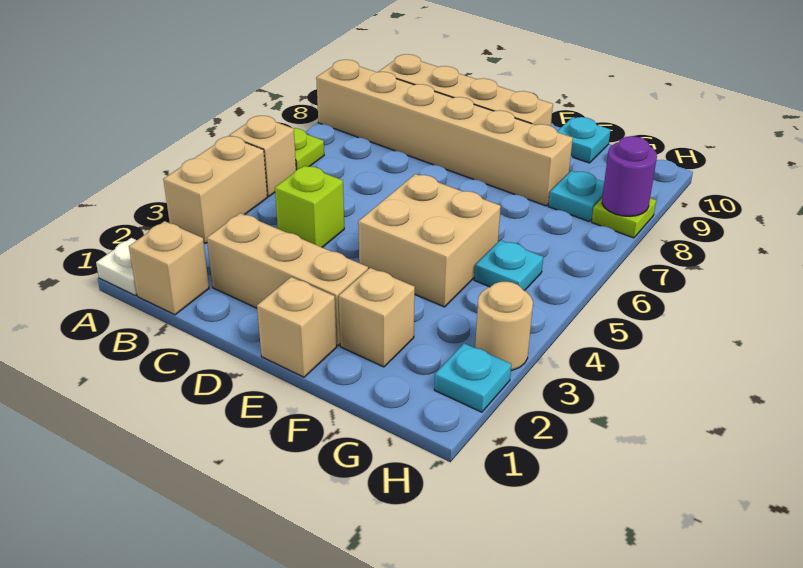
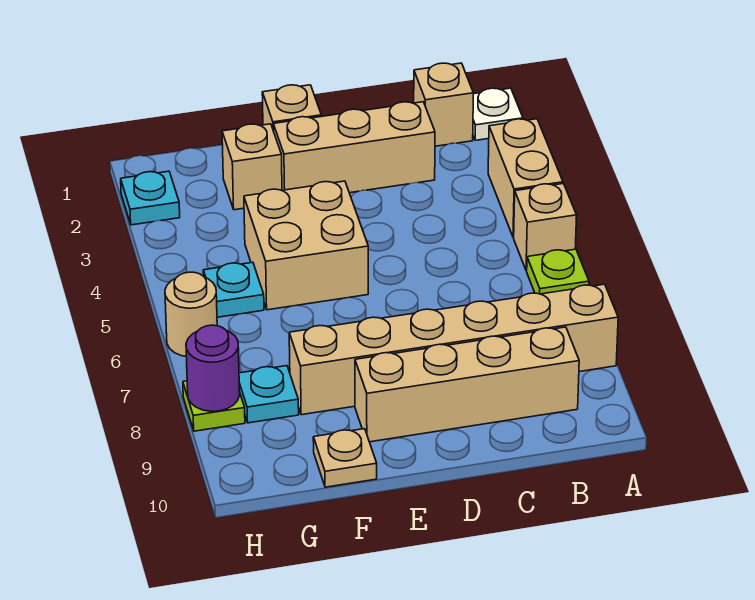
lime brick C4 level 1 -> none
cyan plate F10 level 1 -> tan plate F10 level 1
tan round brick H3 level 1 -> tan round brick H6 level 1

